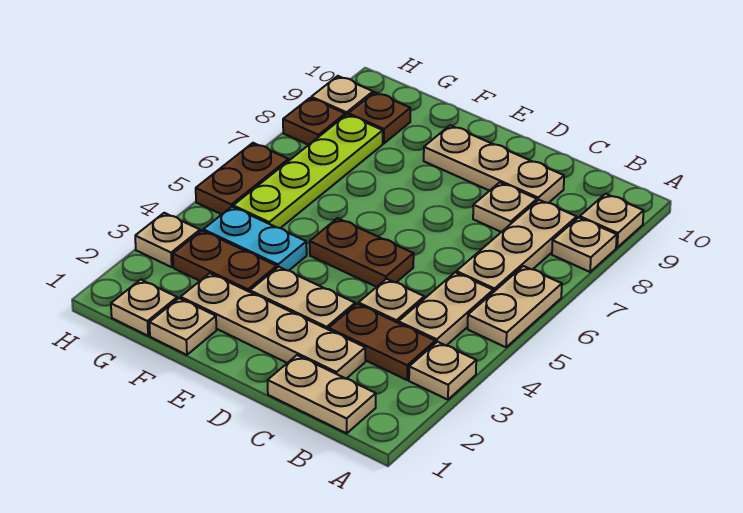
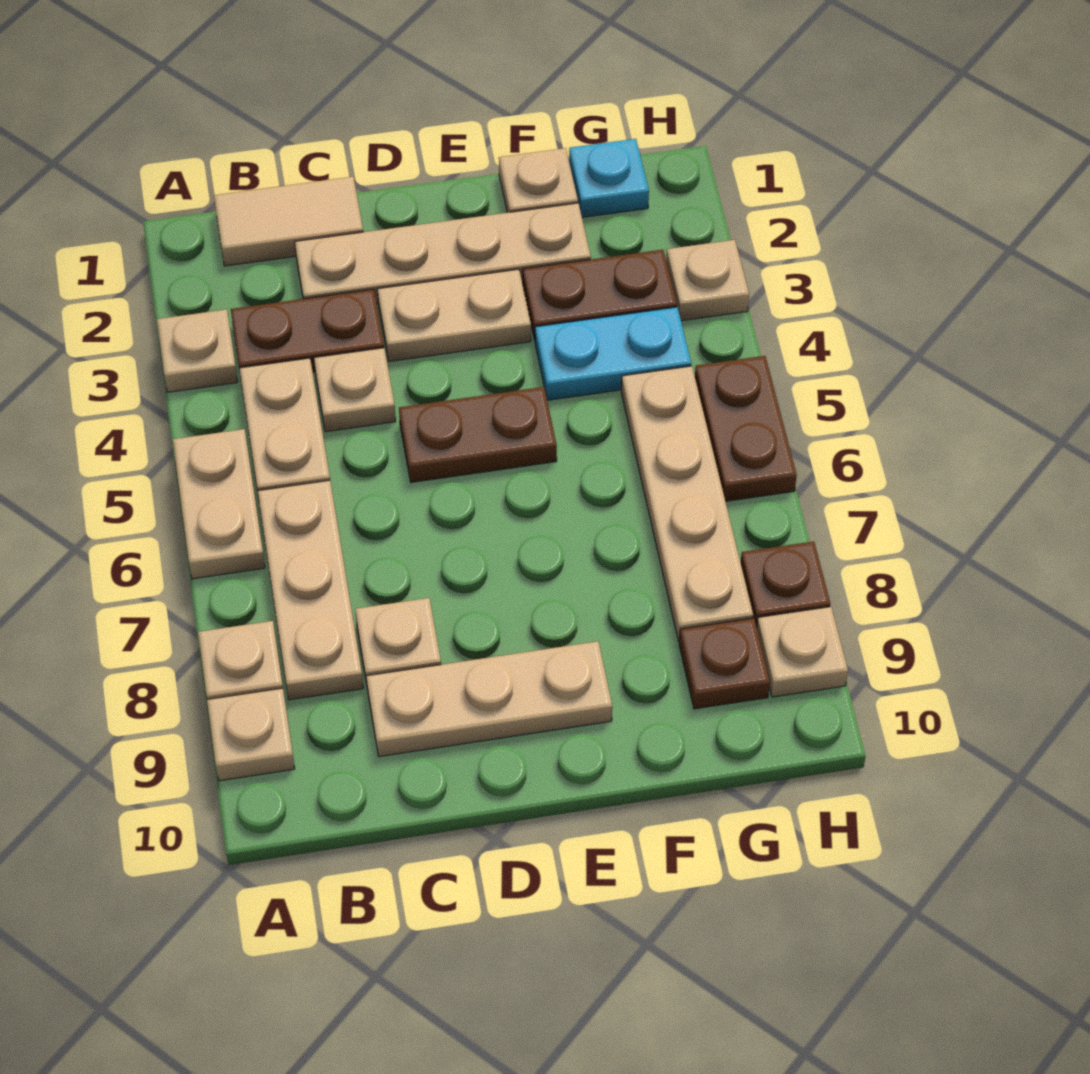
tan plate B1:C1 level 1 -> tan tile B1:C1 level 1
tan plate G1 level 1 -> cyan plate G1 level 1
lime plate G5:G8 level 1 -> tan plate G5:G8 level 1

